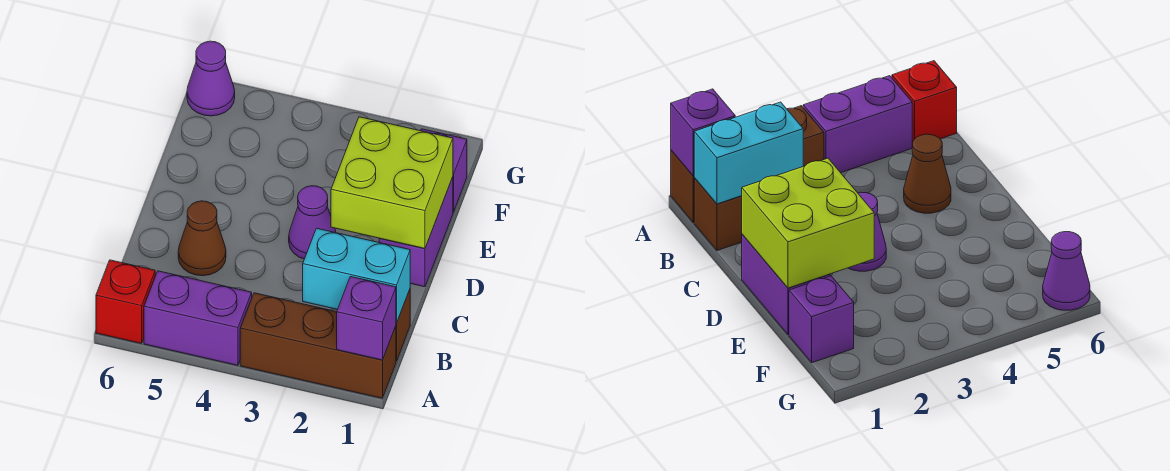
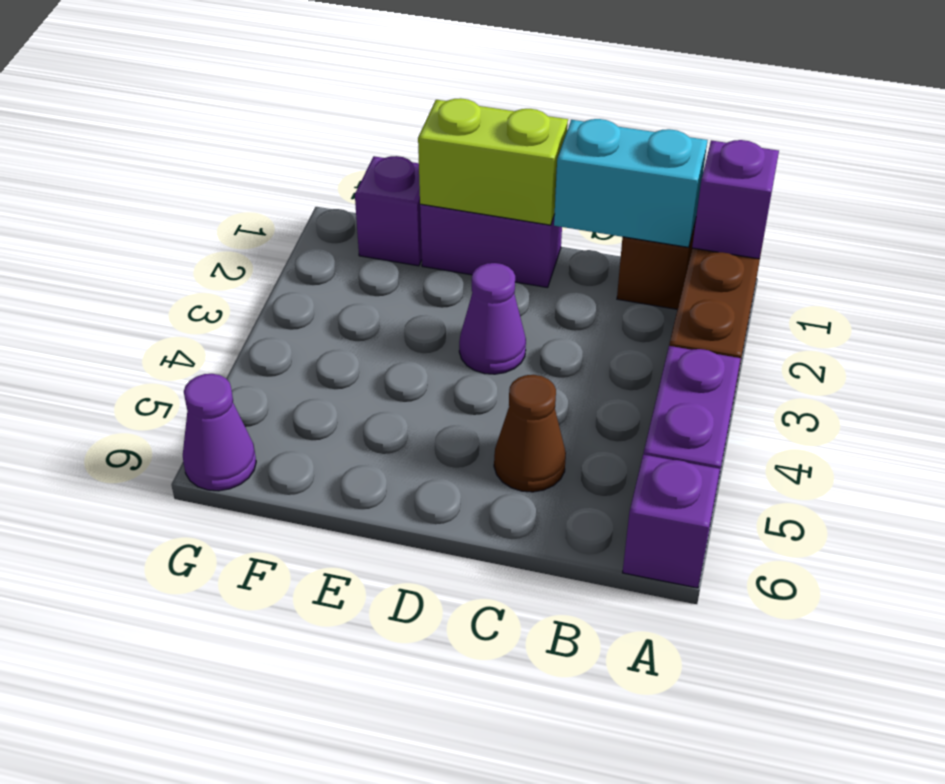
red brick A6 level 1 -> purple brick A6 level 1
cyan brick B1:B2 level 2 -> cyan brick B1:C1 level 2
lime brick D1:E2 level 2 -> lime brick D1:E1 level 2

